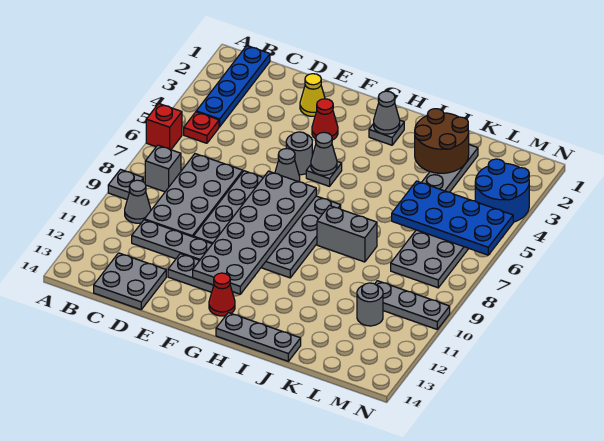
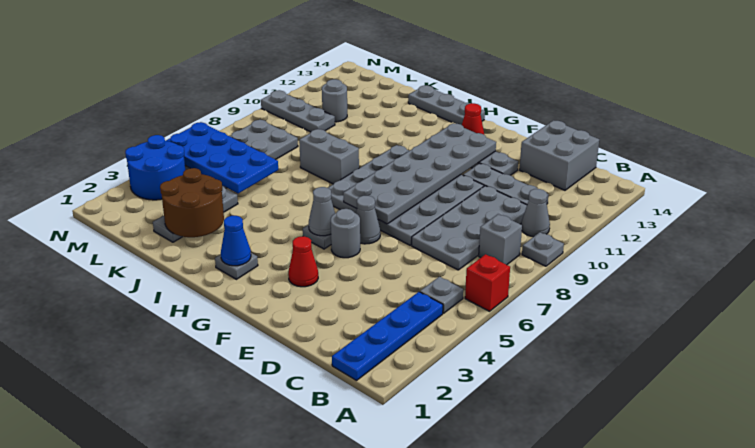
red plate B5 level 1 -> grey plate B5 level 1
grey plate C13:D14 level 1 -> grey brick C13:D14 level 1
yellow cone E2 level 1 -> none
grey cone H2 level 2 -> blue cone H2 level 2

